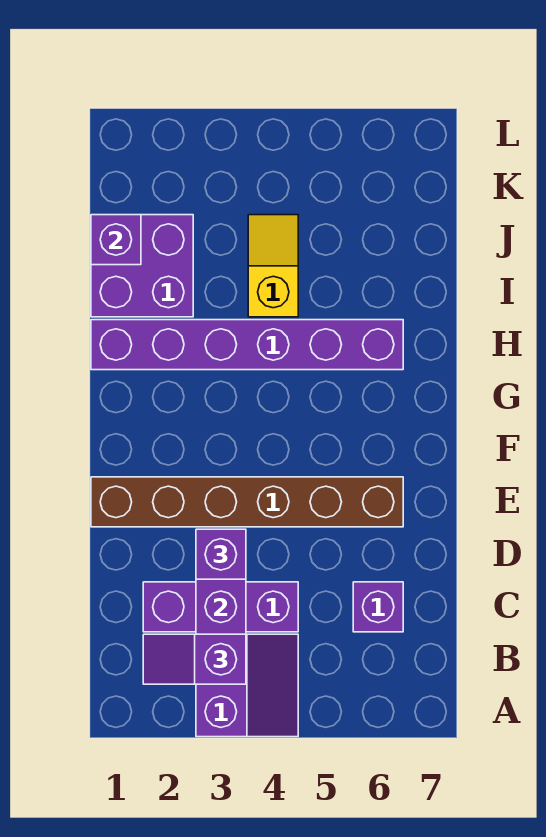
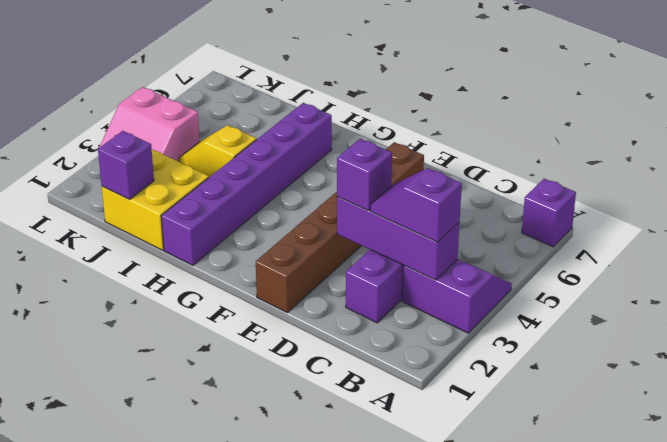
purple slope B2:B3 level 3 top 3 -> purple slope B3:C3 level 3 top B
purple brick C6 level 1 -> purple brick A7 level 1
purple brick I1:J2 level 1 -> yellow brick I1:J2 level 1
none -> pink slope K3:L4 level 1 top 4

